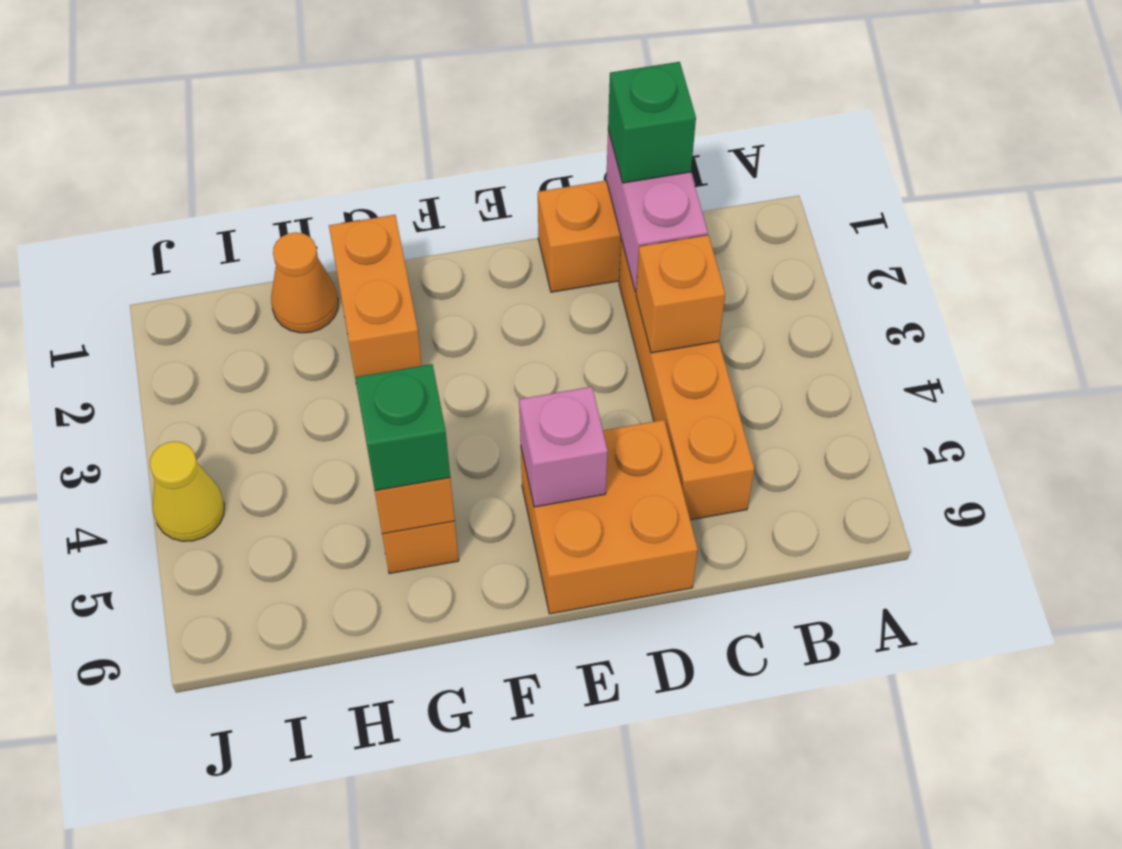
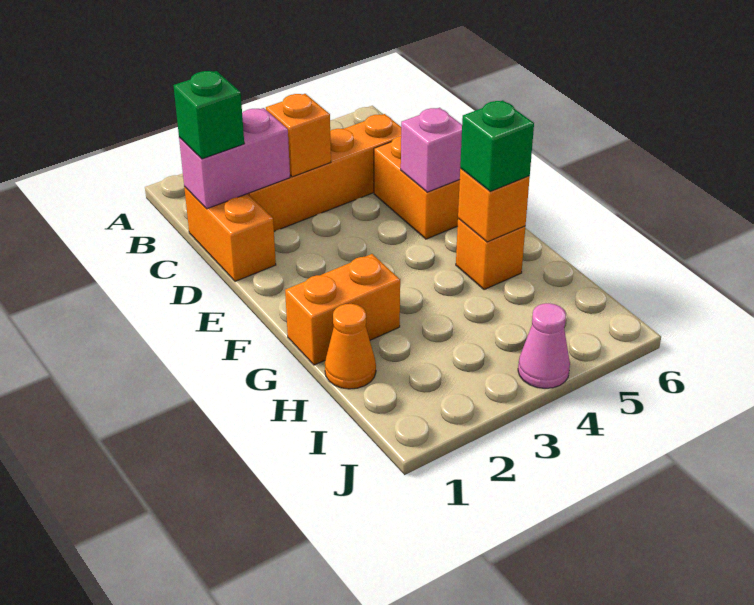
yellow cone J4 level 1 -> pink cone J4 level 1

